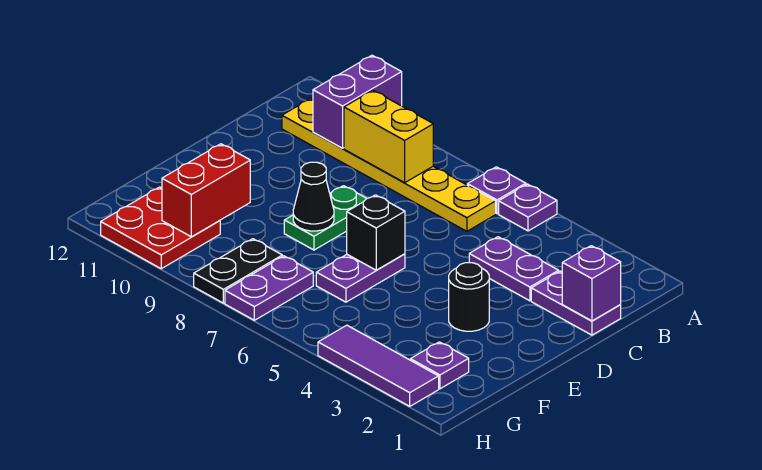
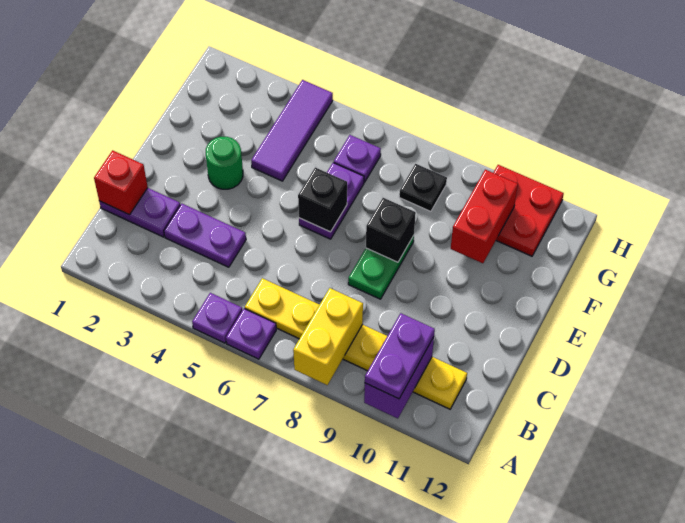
yellow brick B8:B9 level 2 -> yellow brick A8:B8 level 2
purple brick C1 level 2 -> red brick C1 level 2
black round brick E3 level 1 -> green round brick E3 level 1
black cone E8 level 2 -> black brick E8 level 2
purple plate G2 level 1 -> purple plate G6 level 1
purple plate G7:H7 level 1 -> purple plate A10:B10 level 3
black plate G8:H8 level 1 -> black plate G8 level 1
purple tile H2:H4 level 1 -> purple tile F4:H4 level 1

